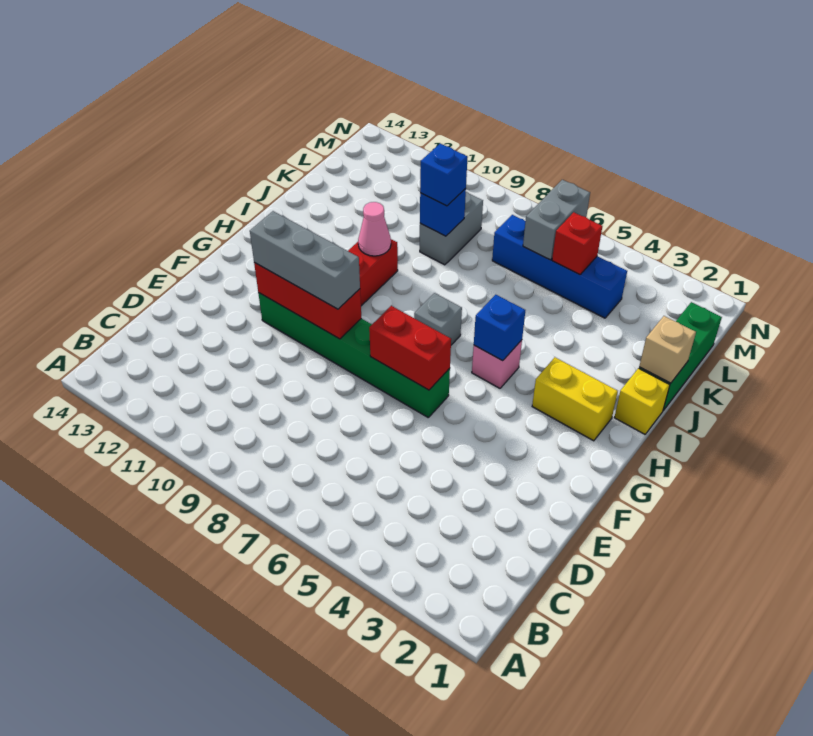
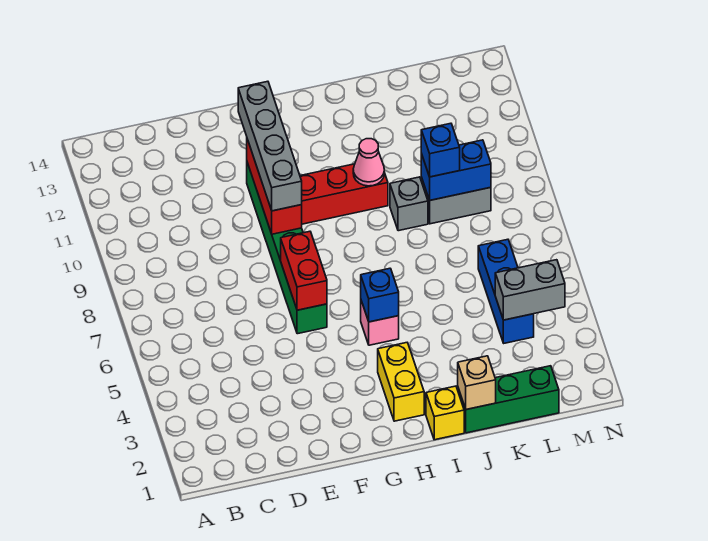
grey brick F9:F11 level 3 -> grey brick F9:F12 level 3
grey brick H7 level 1 -> grey brick J9 level 1
blue brick K9 level 2 -> blue brick K9:L9 level 2
blue brick L4:L7 level 1 -> blue brick L4:L6 level 1
red brick L5 level 2 -> none
grey brick L6:M6 level 2 -> grey brick L4:M4 level 2

